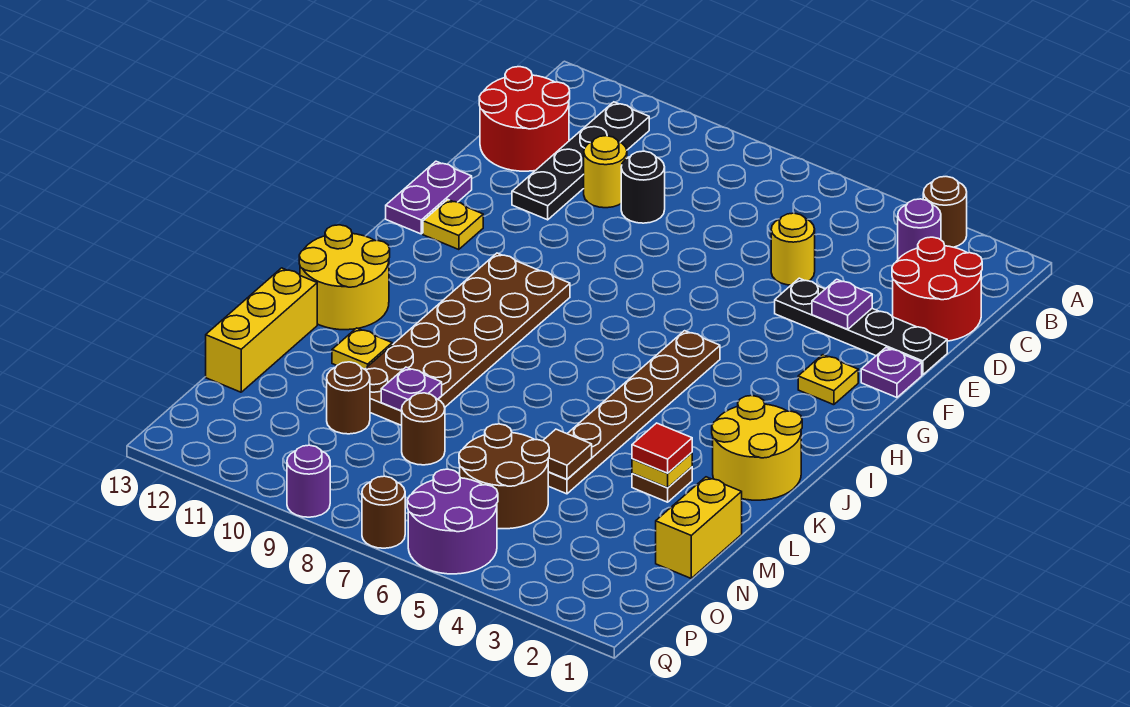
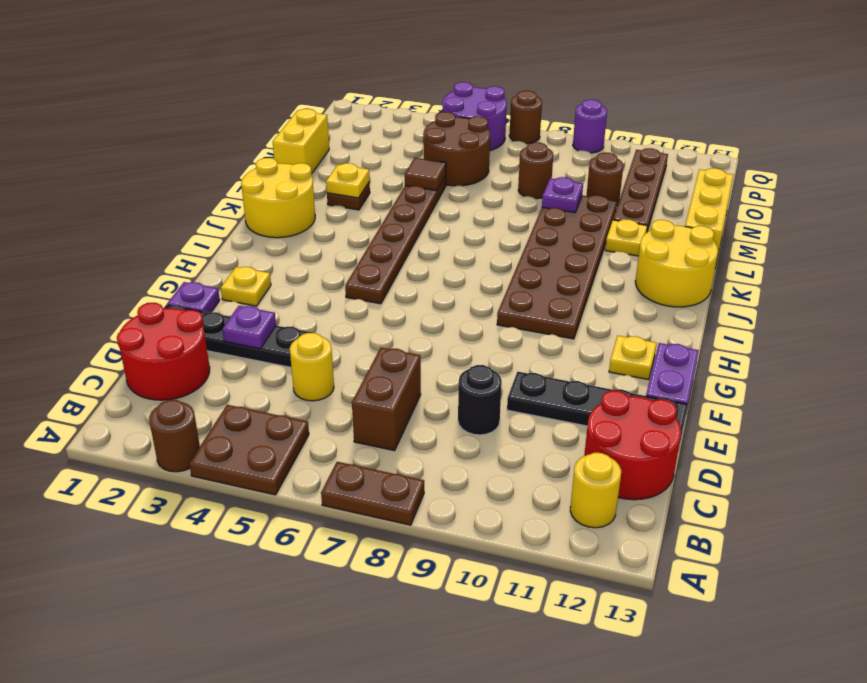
none -> brown plate A4:B5 level 1
none -> brown plate A7:A8 level 1
purple round brick B3 level 1 -> none
black plate B11:E11 level 1 -> black plate E10:E13 level 1
none -> brown brick C7:D7 level 1
yellow round brick D10 level 1 -> yellow round brick B12 level 1
red tile L3 level 3 -> none
none -> brown plate M11:P11 level 1

